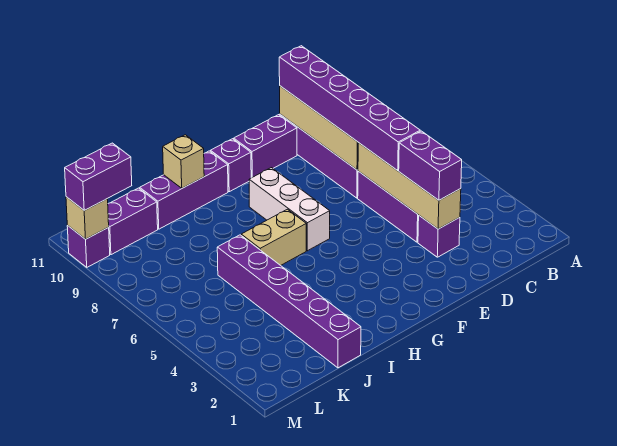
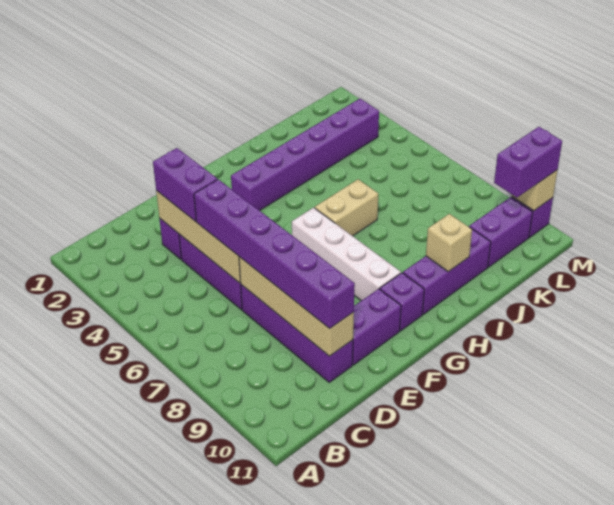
white brick G6:G8 level 1 -> white brick G6:G9 level 1
purple brick J1:J6 level 1 -> purple brick G3:L3 level 1

